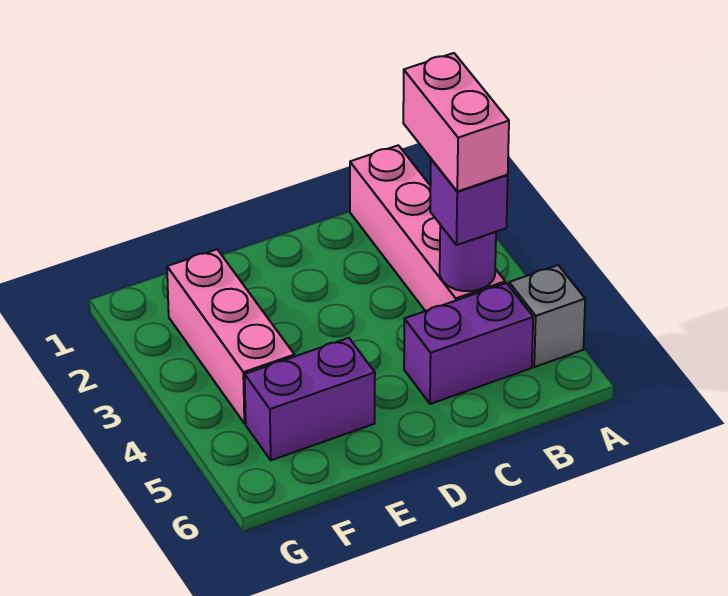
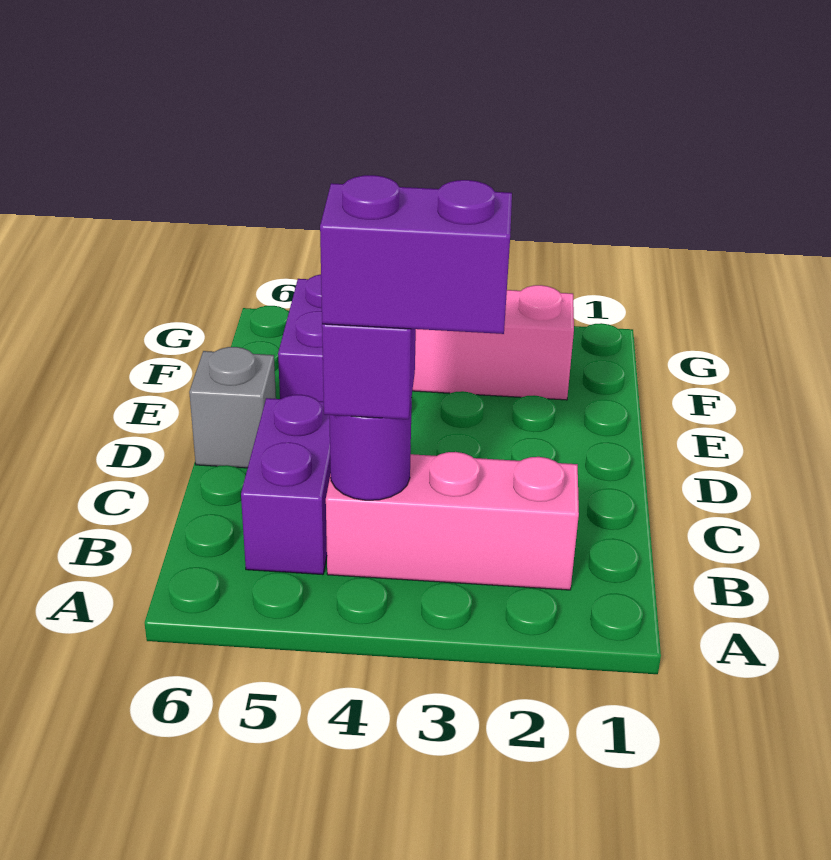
grey brick A5 level 1 -> grey brick D6 level 1
pink brick B1:B4 level 1 -> pink brick B2:B4 level 1
pink brick B3:B4 level 4 -> purple brick B3:B4 level 4

